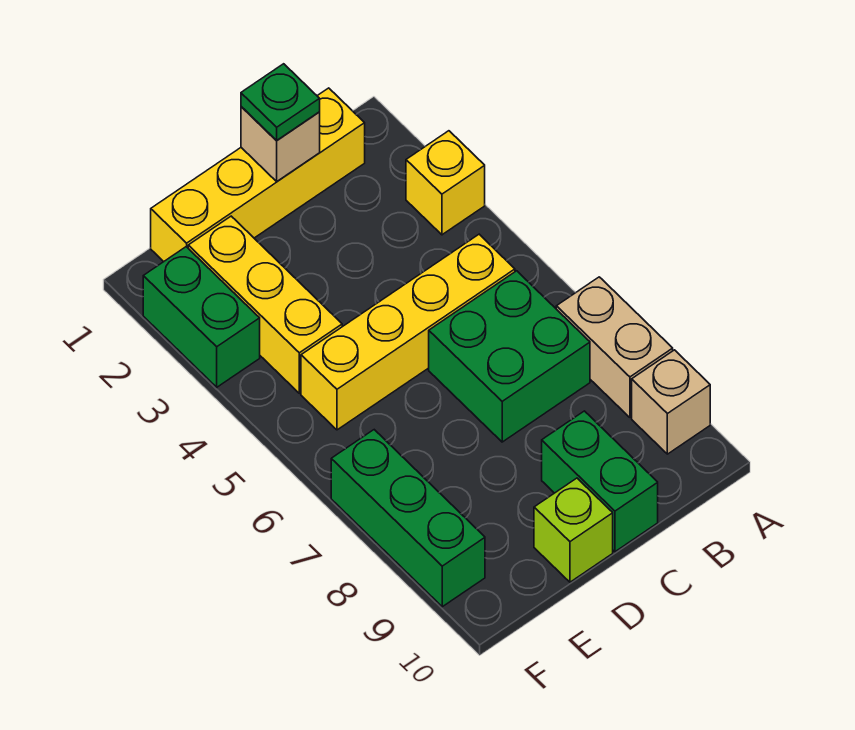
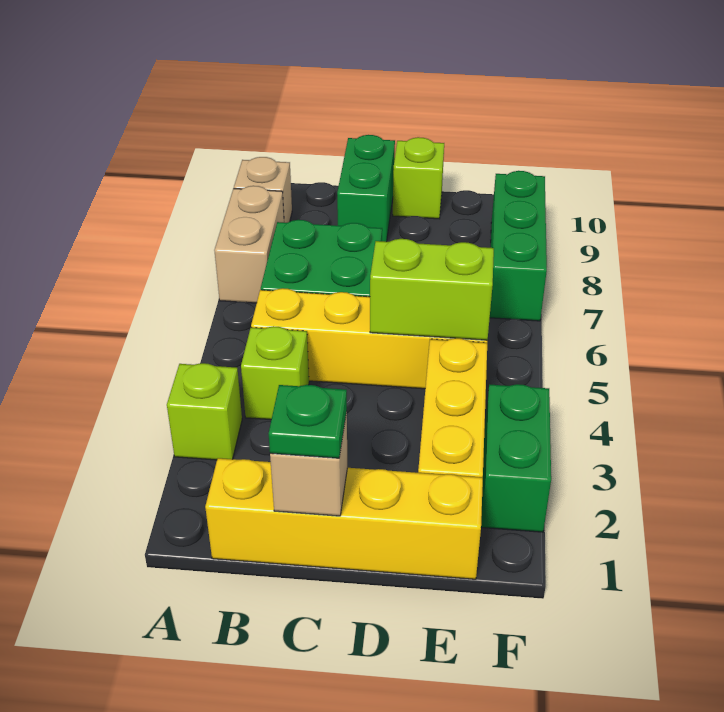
yellow brick A3 level 1 -> lime brick A3 level 1
none -> lime brick B4 level 1
none -> lime brick D5:E5 level 2

